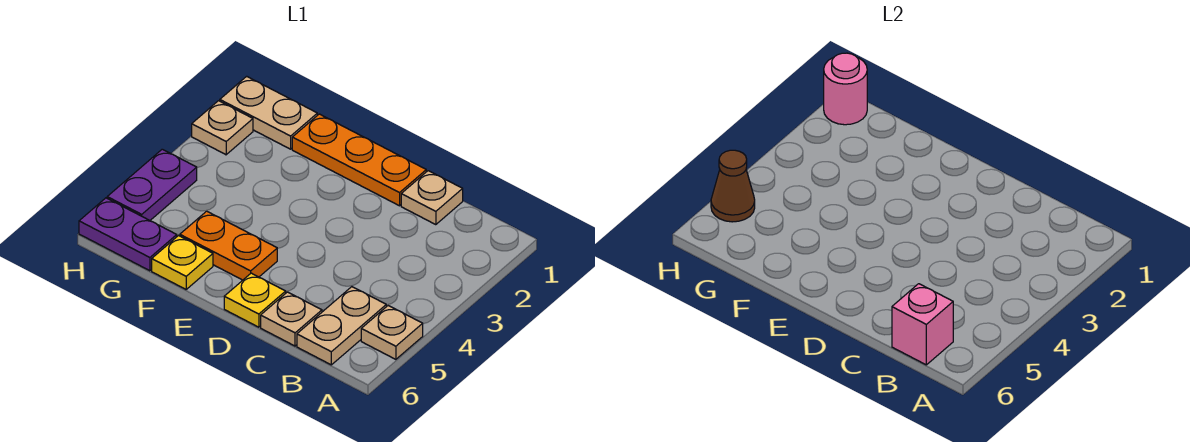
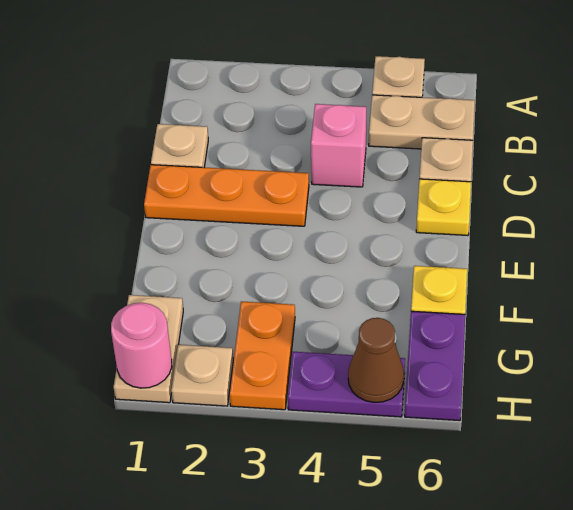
pink brick B6 level 2 -> pink brick C4 level 1
orange plate D1:F1 level 1 -> orange plate D1:D3 level 1
orange plate E5:F5 level 1 -> orange plate G3:H3 level 1

